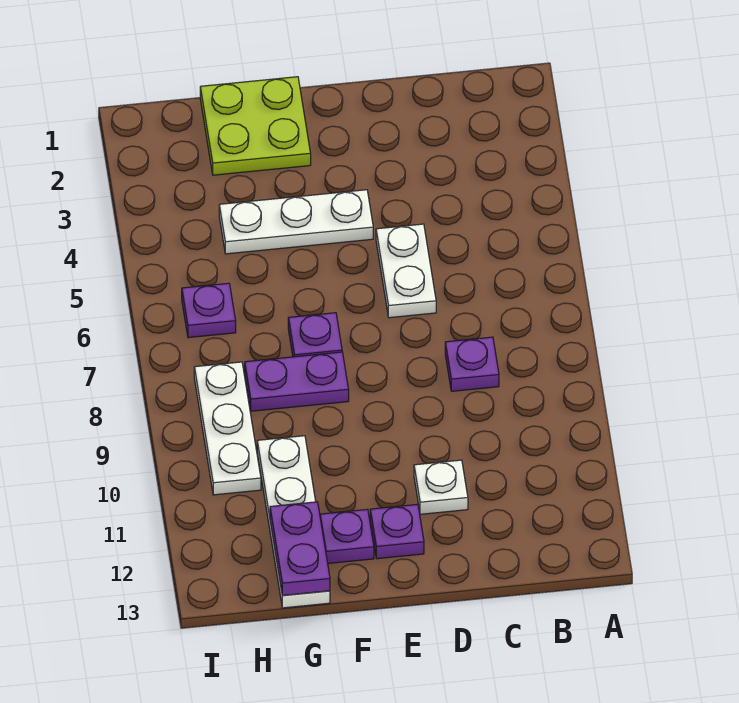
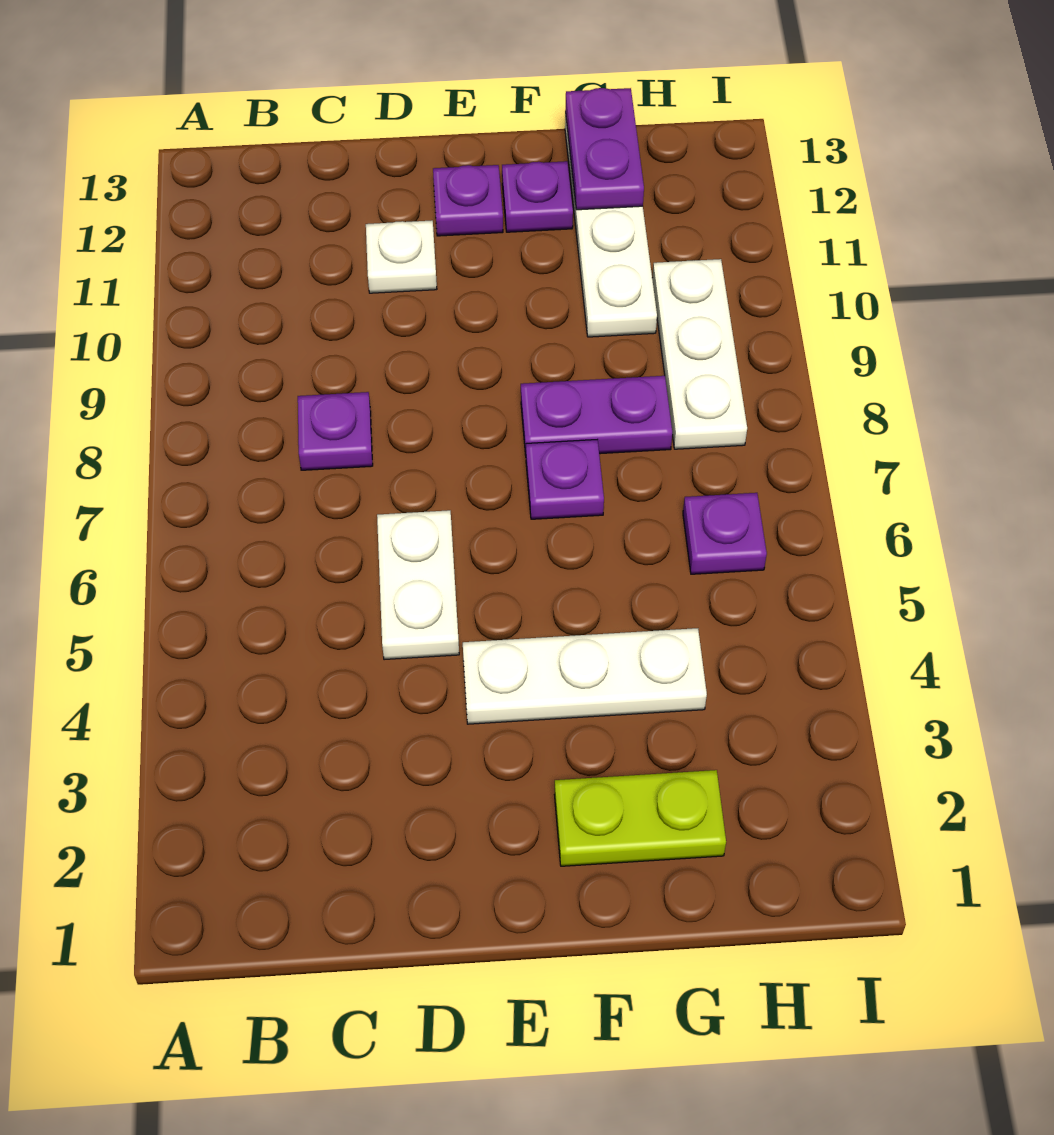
lime plate F1:G2 level 1 -> lime plate F2:G2 level 1

